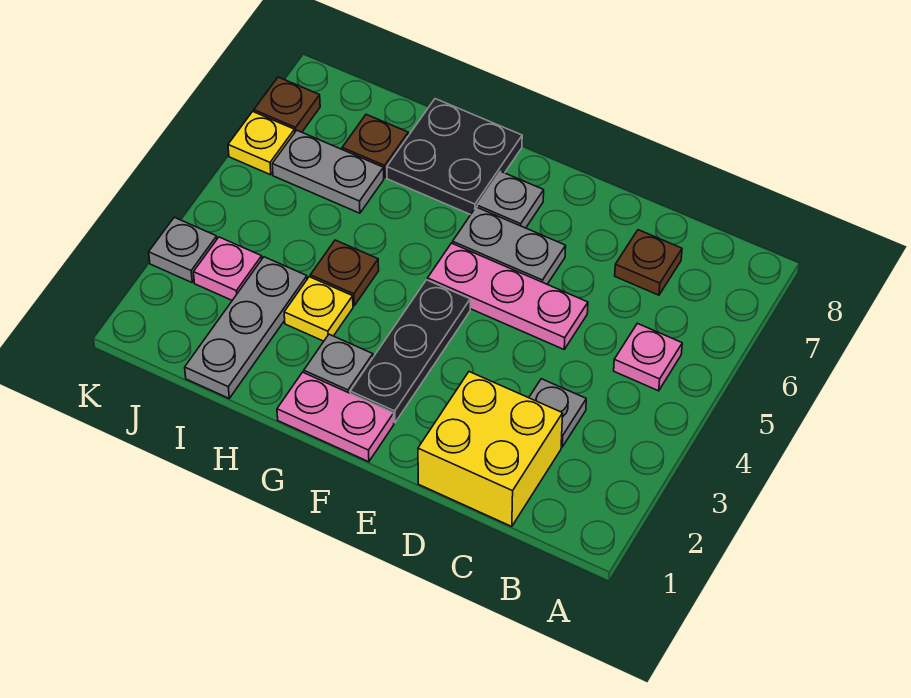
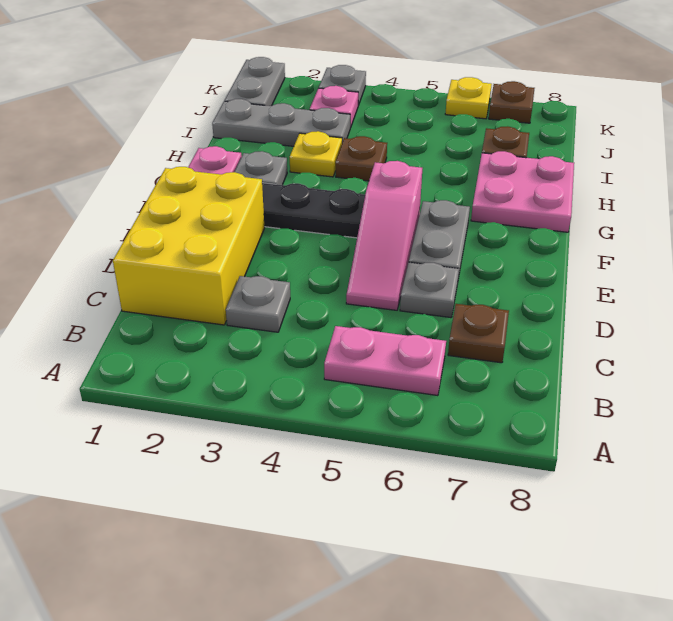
pink plate B5 level 1 -> pink plate B5:B6 level 1
yellow brick C1:D2 level 1 -> yellow brick C1:E2 level 1
pink plate D5:F5 level 1 -> pink slope D5:F5 level 1 top F
grey plate F7 level 1 -> grey plate D6 level 1
black plate G7:H8 level 1 -> pink plate G7:H8 level 1
grey plate I6:J6 level 1 -> grey plate J1:K1 level 1

